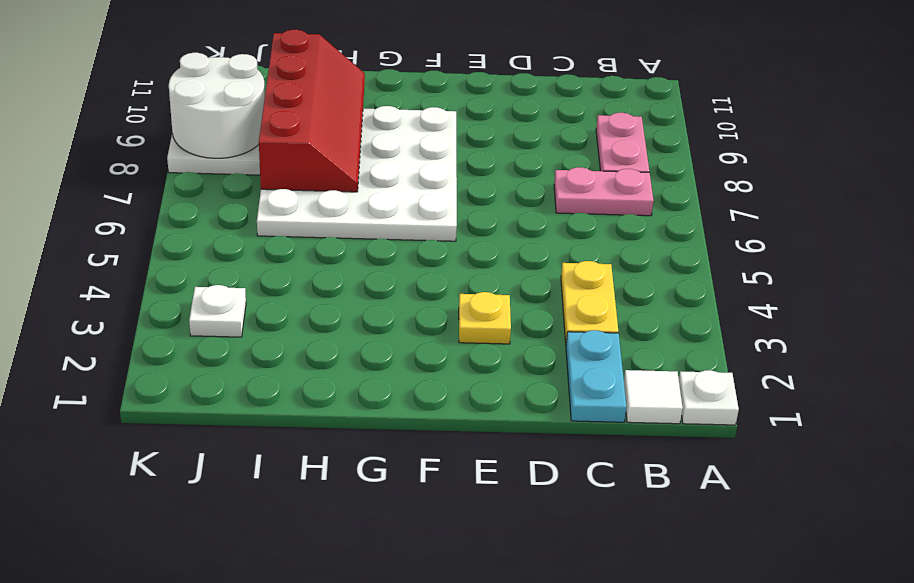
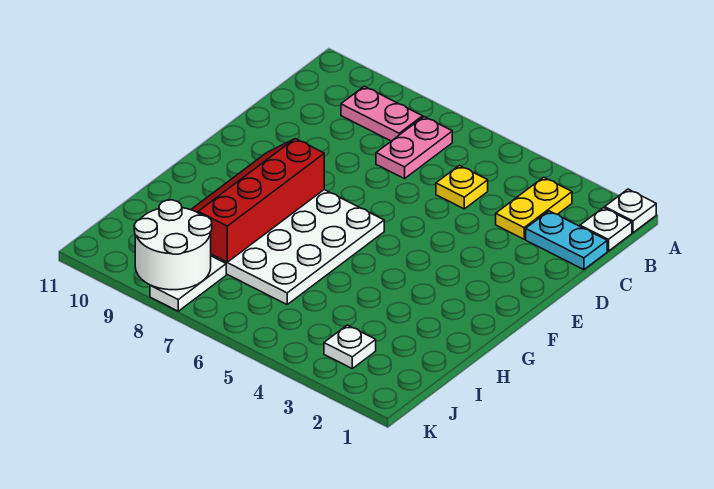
white tile B1 level 1 -> white plate B1 level 1
yellow plate C3:C4 level 1 -> yellow plate B3:C3 level 1
yellow plate E3 level 1 -> yellow plate C5 level 1
red slope H7:I10 level 2 top I -> red slope F8:I9 level 2 top 8

